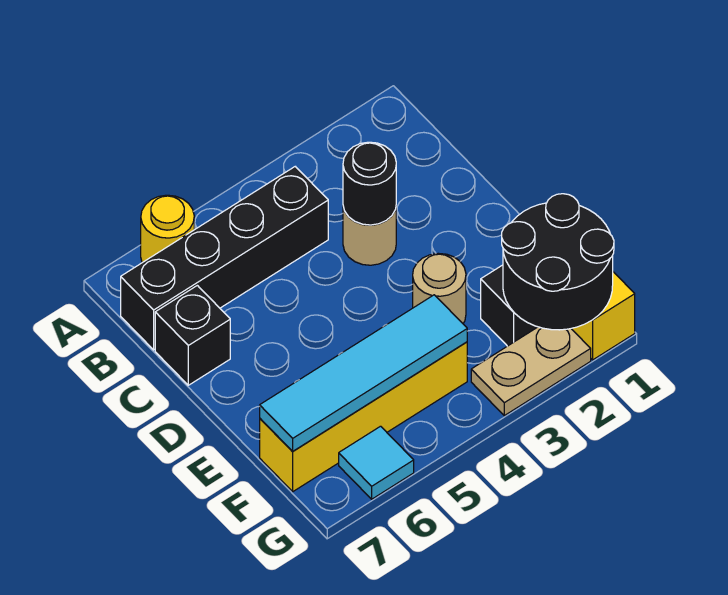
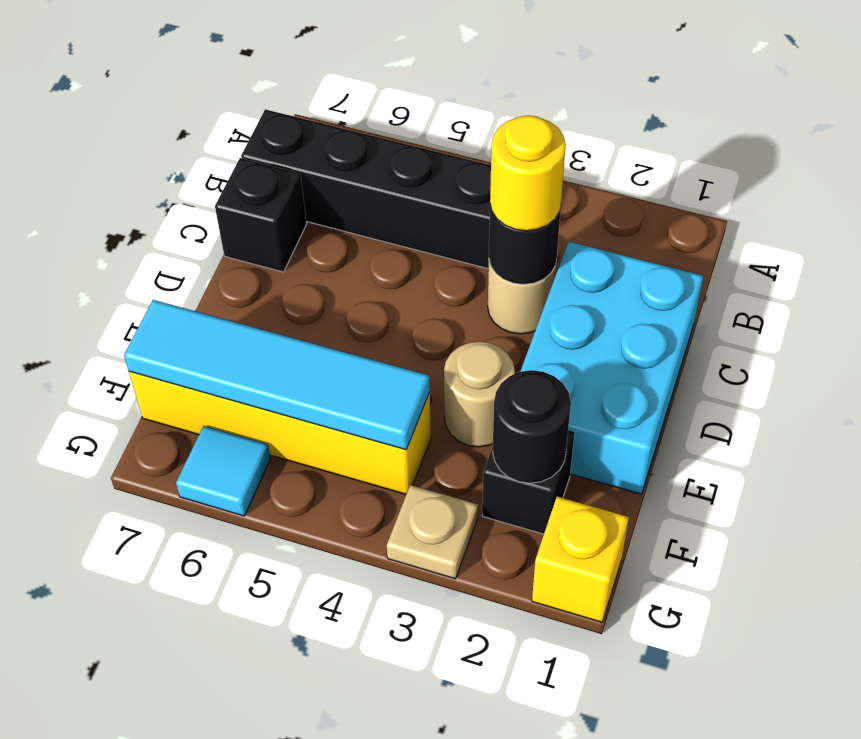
yellow round brick A6 level 1 -> yellow round brick C3 level 3
none -> cyan brick C1:E2 level 1
black round brick F1:G2 level 2 -> black round brick F2 level 2
tan plate G2:G3 level 1 -> tan plate G3 level 1

